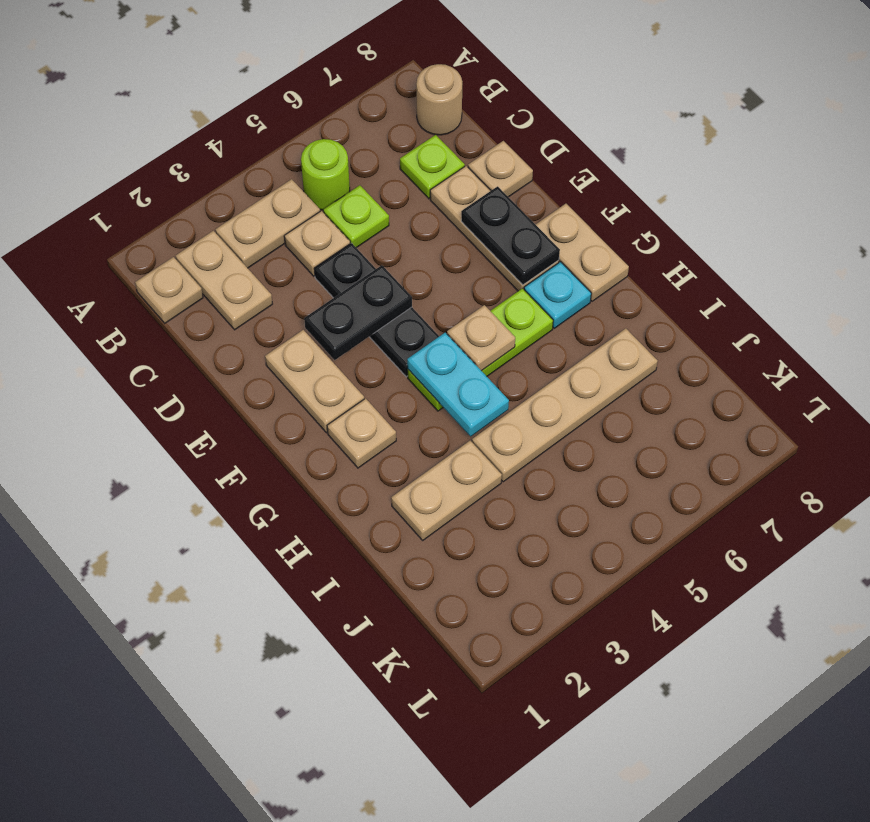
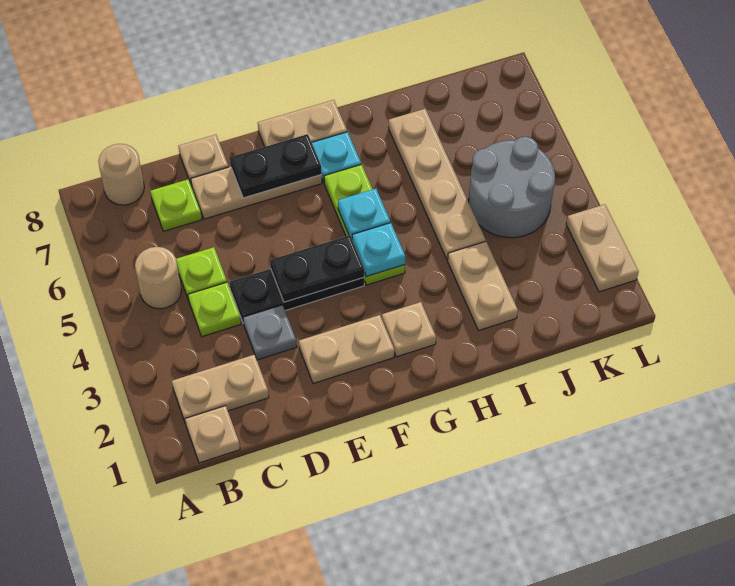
tan plate B3:B4 level 1 -> tan plate L2:L3 level 1
lime round brick B5 level 1 -> tan round brick B5 level 1
tan plate C4 level 1 -> lime plate C4 level 1
none -> grey plate D3 level 1
black plate E3:E4 level 2 -> black plate E4:F4 level 2
cyan plate G4:H4 level 2 -> cyan plate G4 level 2
tan plate G5 level 2 -> cyan plate G5 level 2
none -> grey round brick J4:K5 level 1

